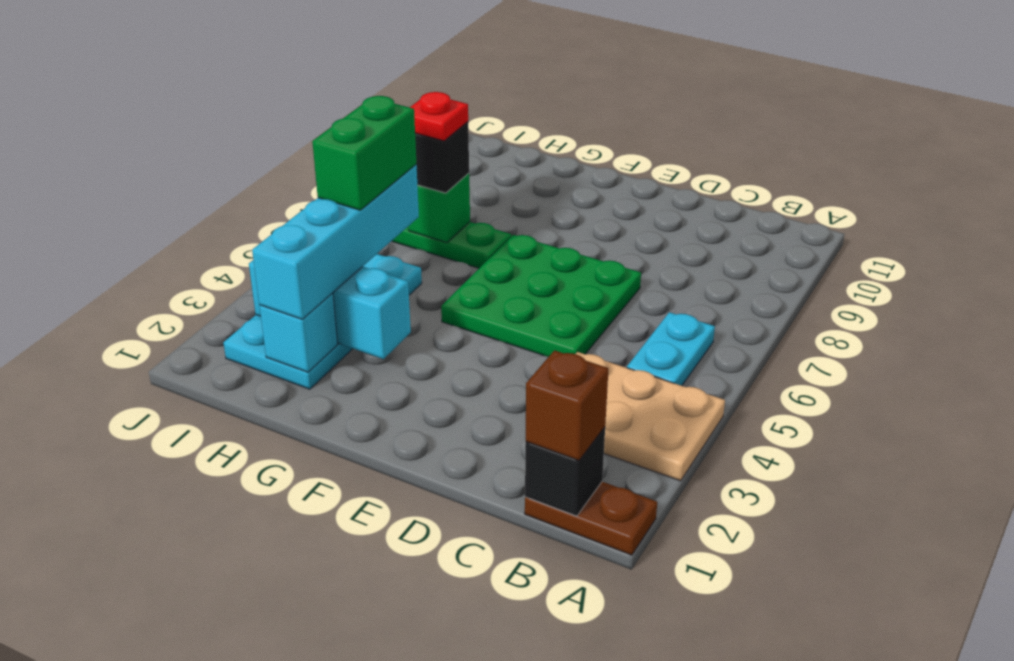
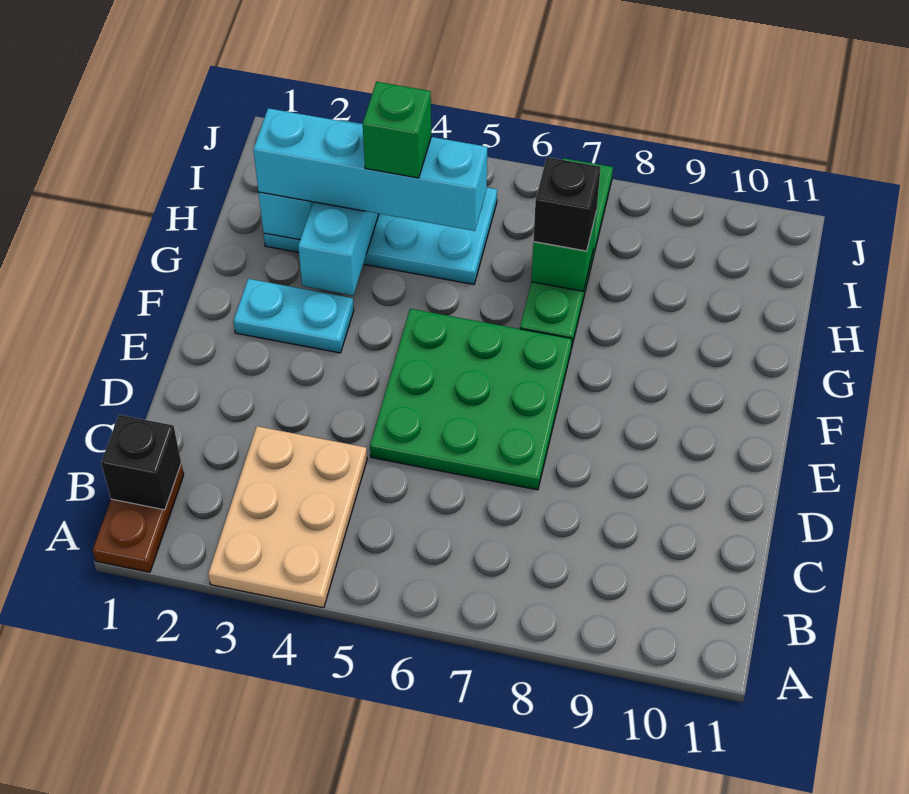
brown brick B1 level 3 -> none
cyan plate B5:B6 level 1 -> cyan plate F2:F3 level 1
green brick H4:H5 level 4 -> green brick H4 level 4
red plate H7 level 4 -> none

